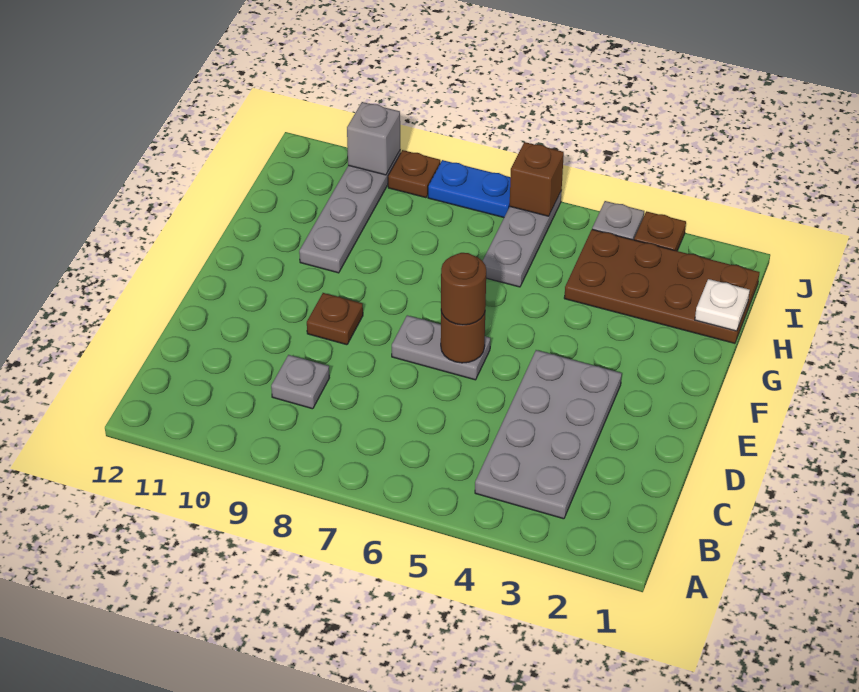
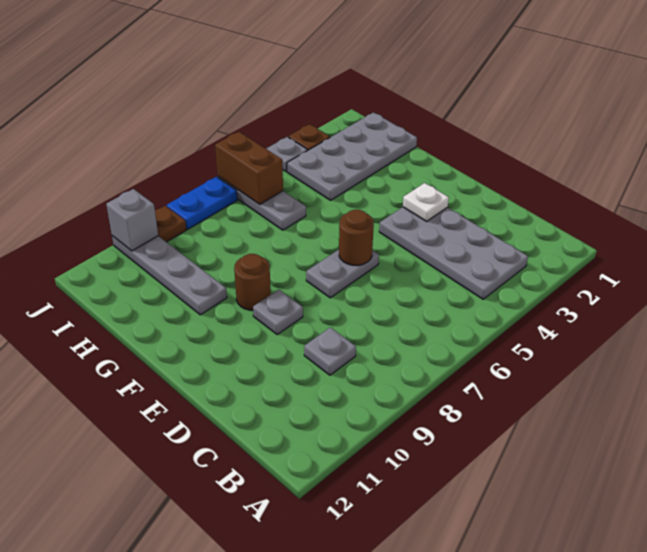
brown round brick E6 level 3 -> brown round brick F9 level 1
brown plate E9 level 1 -> grey plate E9 level 1
brown plate H1:I4 level 1 -> grey plate H1:I4 level 1
white plate H1 level 2 -> white plate E3 level 2
brown brick J6 level 2 -> brown brick I6:J6 level 2

